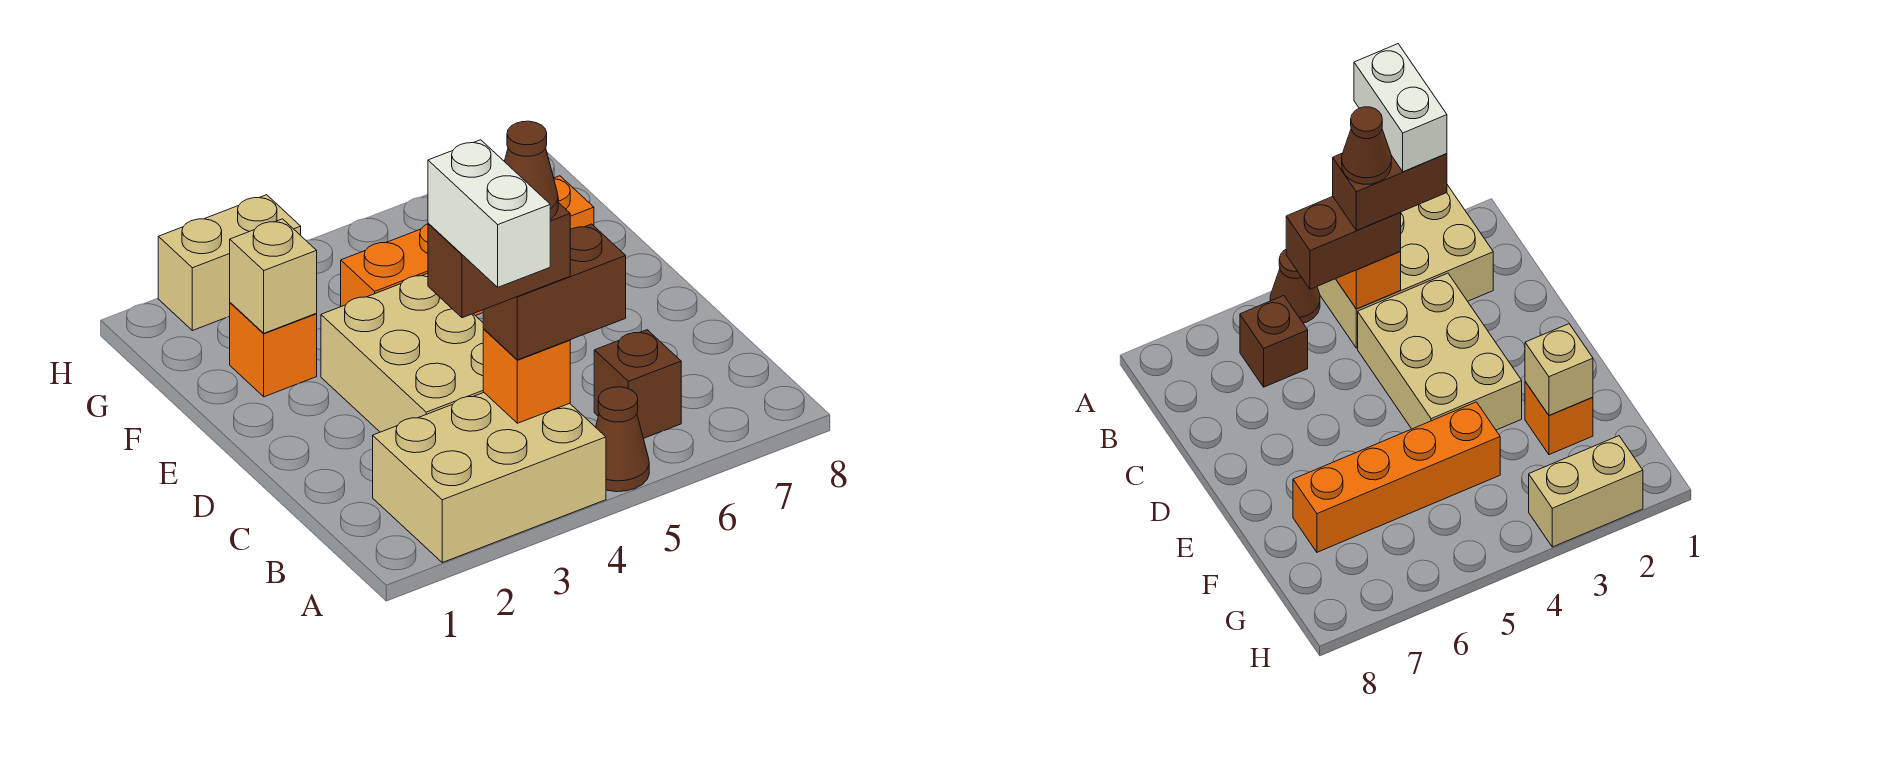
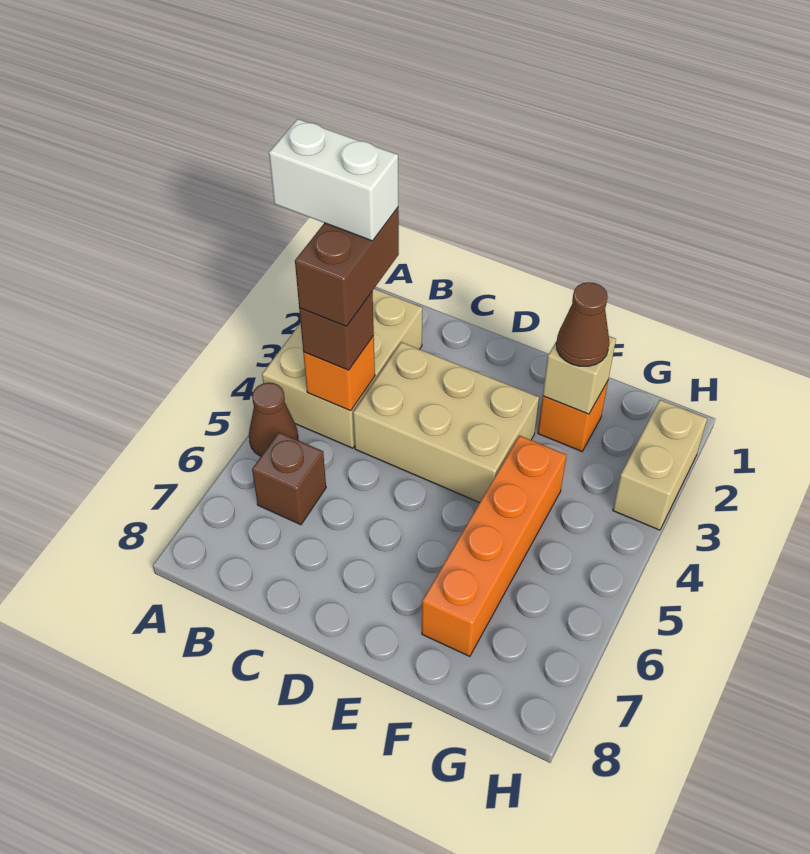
brown brick B4:B5 level 3 -> brown brick B4 level 3
brown cone B4 level 5 -> brown cone F2 level 3

